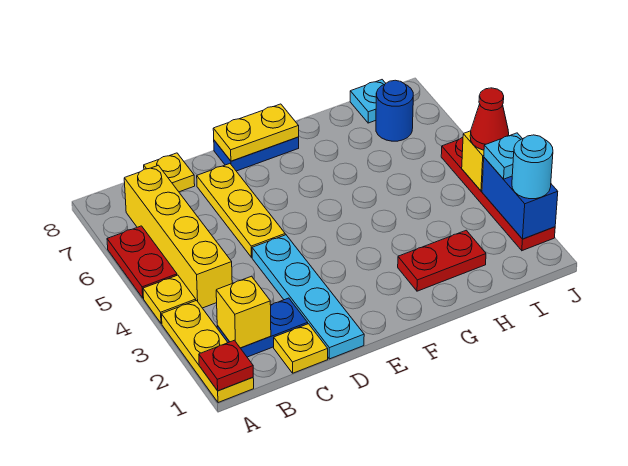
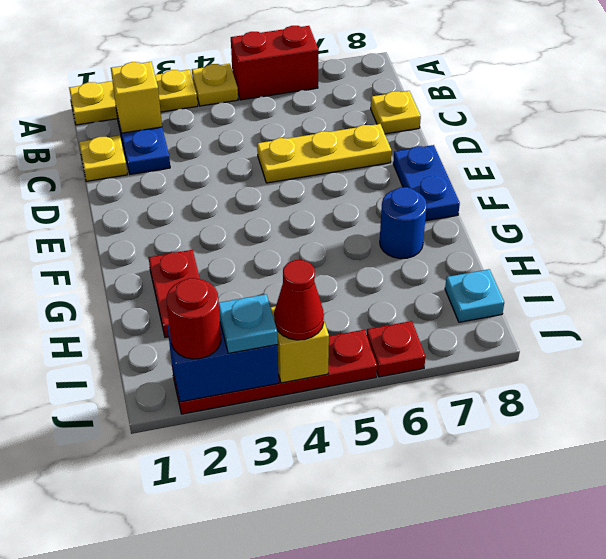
red plate A1 level 2 -> red plate J6 level 1
red plate A5:A6 level 1 -> red brick A5:A6 level 1
yellow brick B4:B7 level 1 -> none
cyan plate D1:D4 level 1 -> none
yellow plate E8:F8 level 2 -> none
blue round brick I7 level 1 -> blue round brick G7 level 1
cyan round brick J2 level 3 -> red round brick J2 level 3

